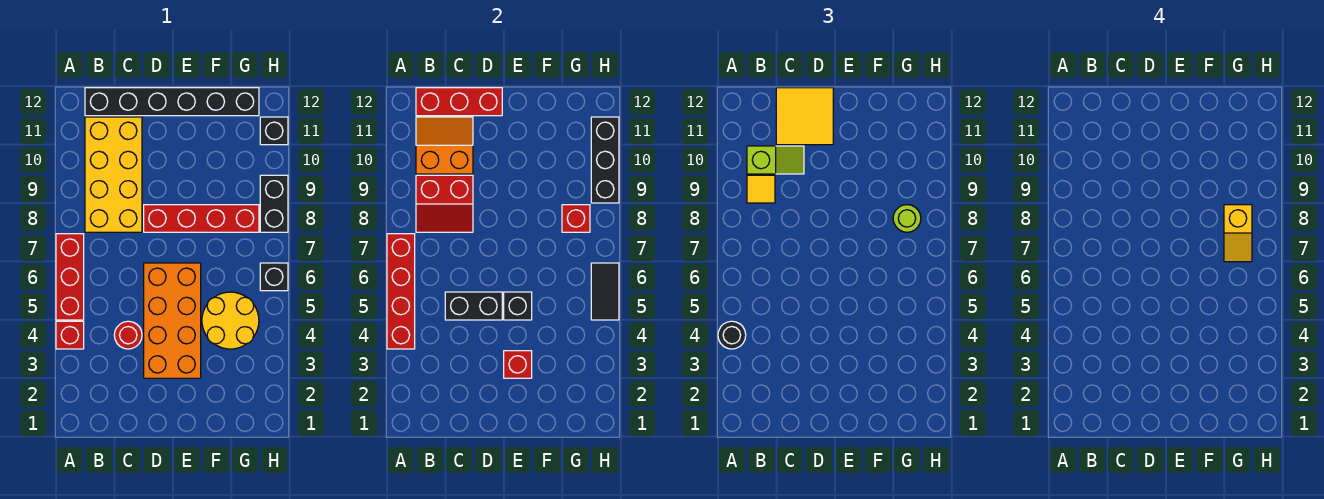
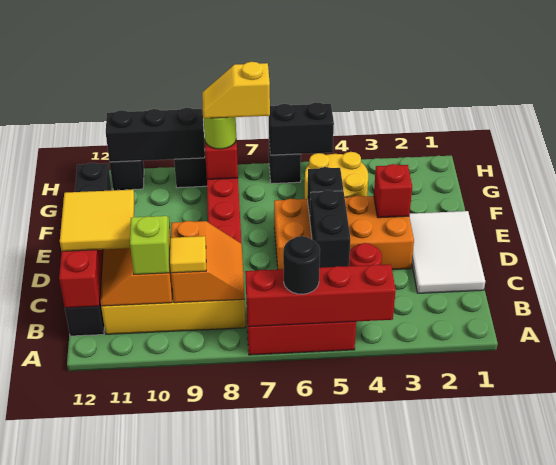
red brick A4 level 1 -> none
black round brick A4 level 3 -> black round brick A6 level 3
red slope B8:C9 level 2 top 9 -> orange slope B8:C9 level 2 top 9
none -> white tile C1:E2 level 1
yellow slope G7:G8 level 4 top 8 -> yellow slope G7:G8 level 4 top 7
black tile H5:H6 level 2 -> black brick H5:H6 level 2

